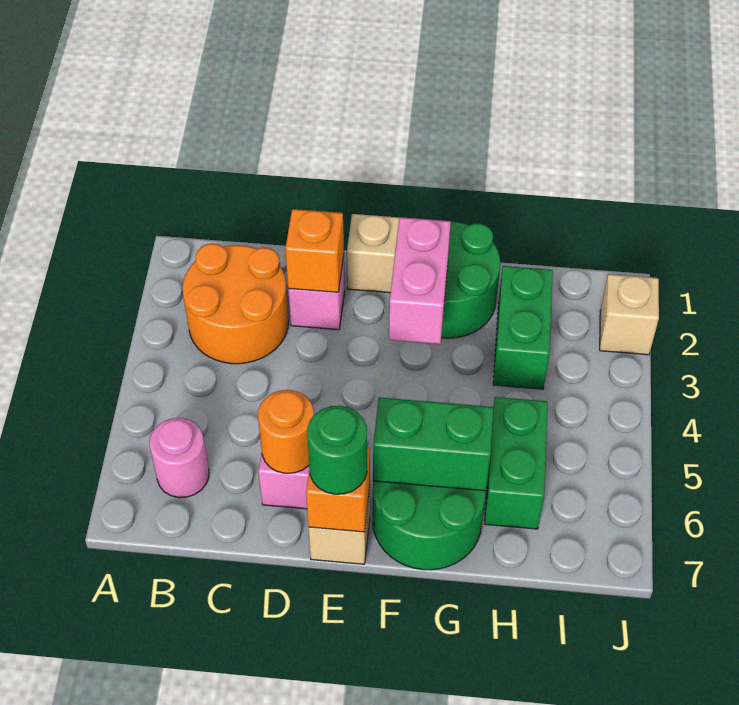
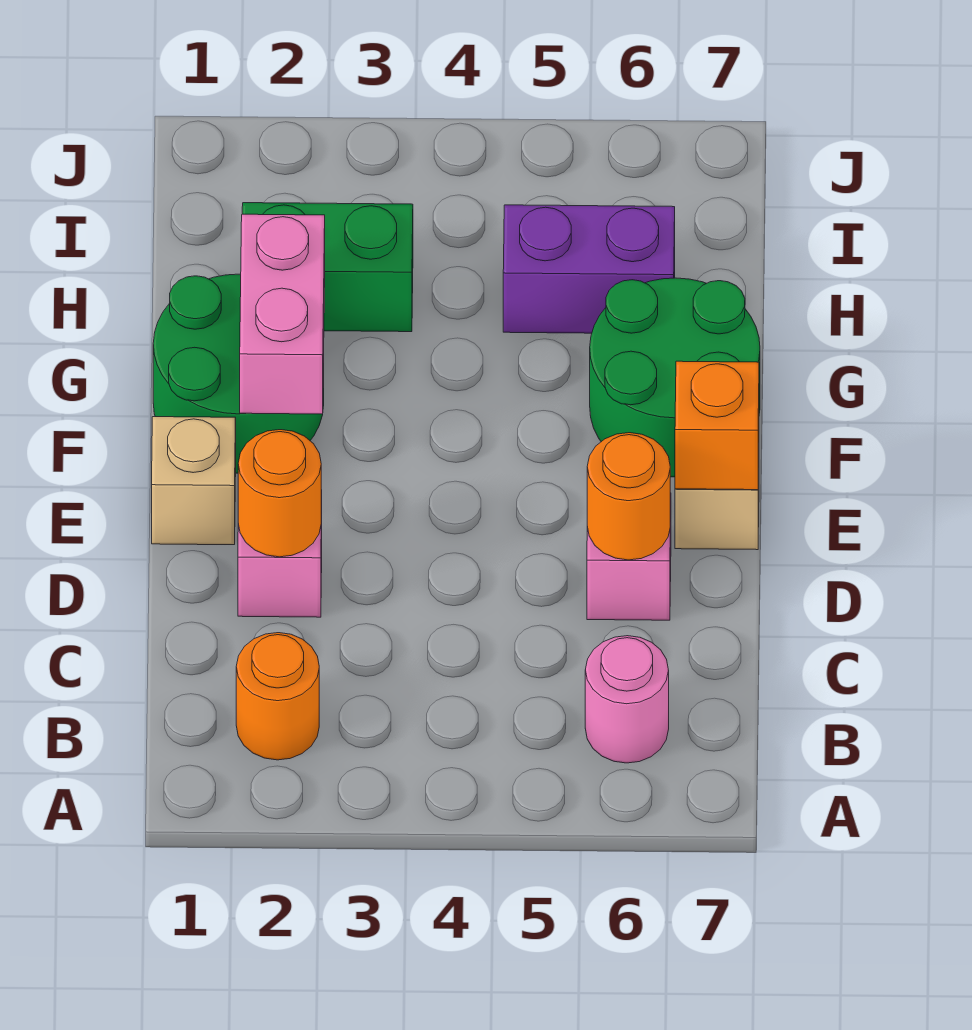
orange round brick B2:C3 level 1 -> orange round brick B2 level 1
orange brick D2 level 2 -> orange round brick D2 level 2
green round brick E7 level 3 -> none
pink brick F2:F3 level 2 -> pink brick F2:G2 level 2
green brick F6:G6 level 2 -> none
green brick H5:H6 level 1 -> purple brick H5:H6 level 1
tan brick J2 level 1 -> none

